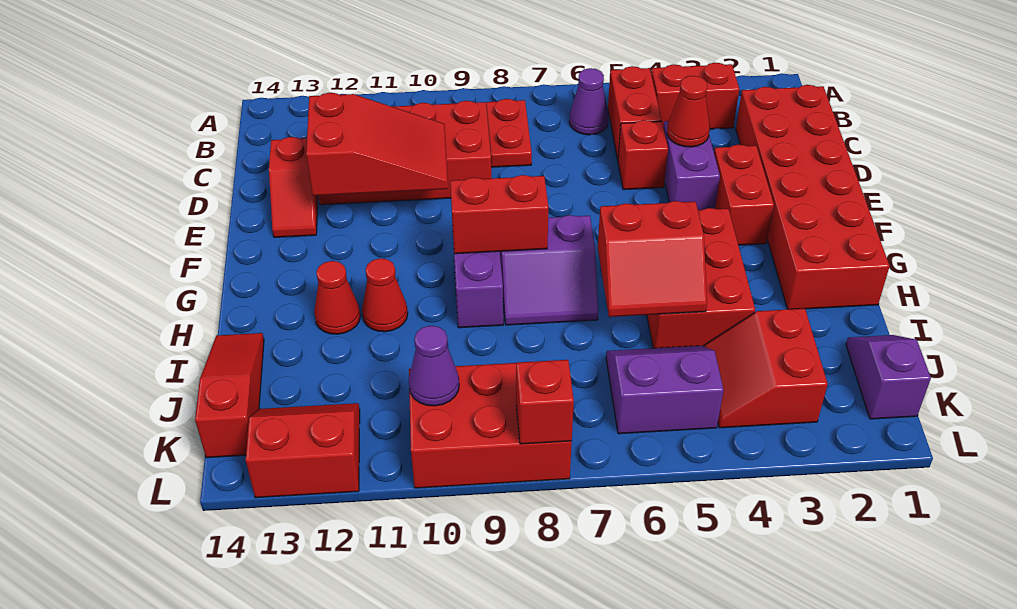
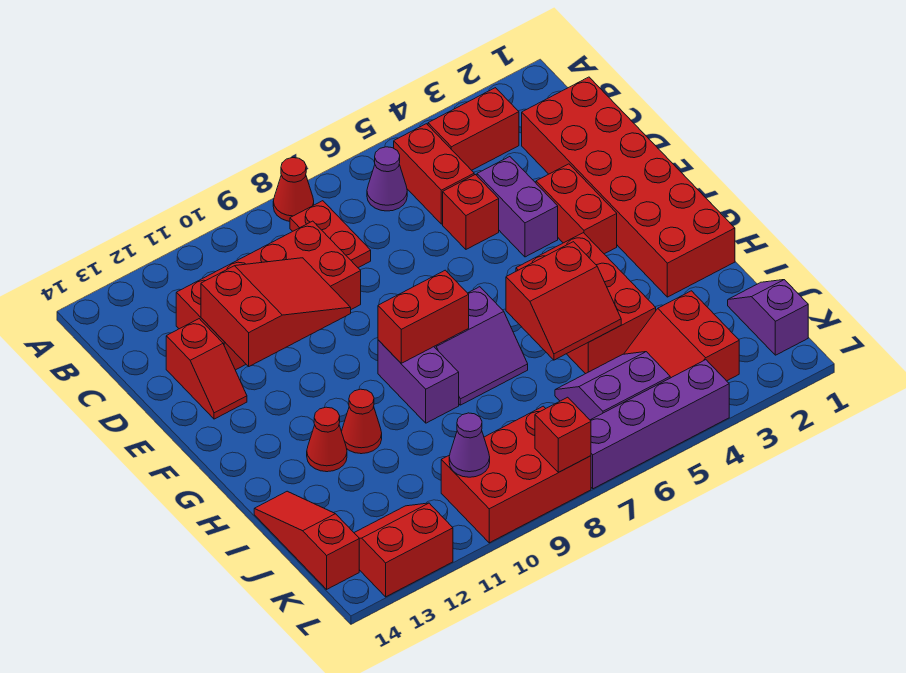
red cone D4 level 2 -> red cone A8 level 1
none -> purple brick L4:L7 level 1

